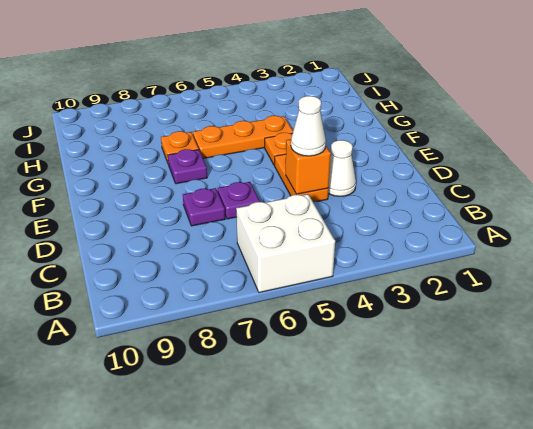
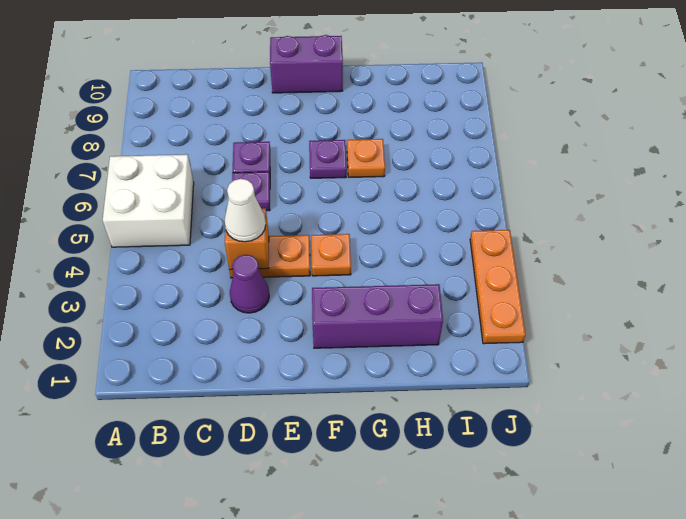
white cone D3 level 1 -> purple cone D3 level 1
none -> purple brick E10:F10 level 1
none -> purple brick F2:H2 level 1
orange plate G4:G6 level 1 -> orange plate J2:J4 level 1

